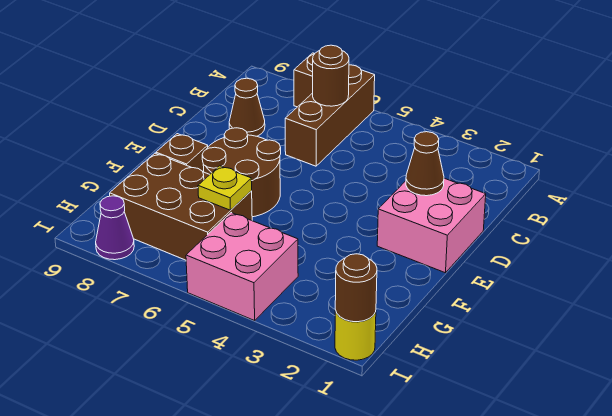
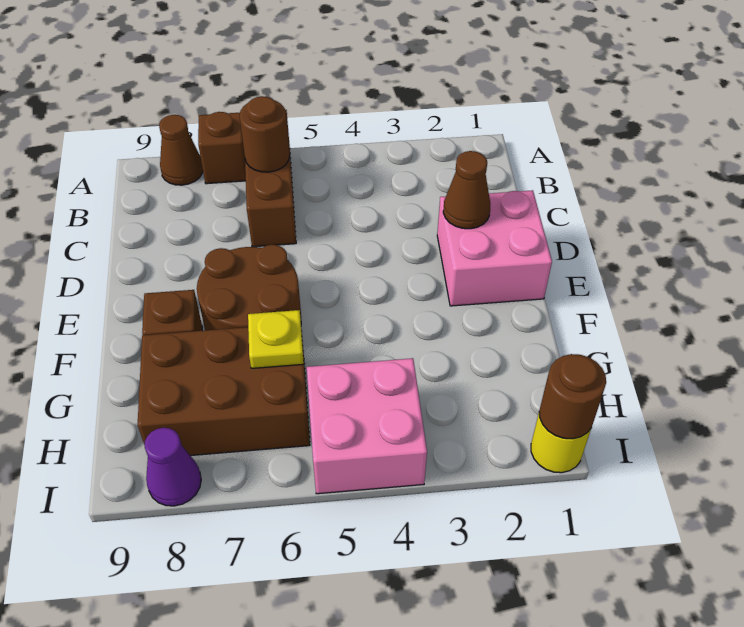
brown cone C8 level 1 -> brown cone A8 level 1

